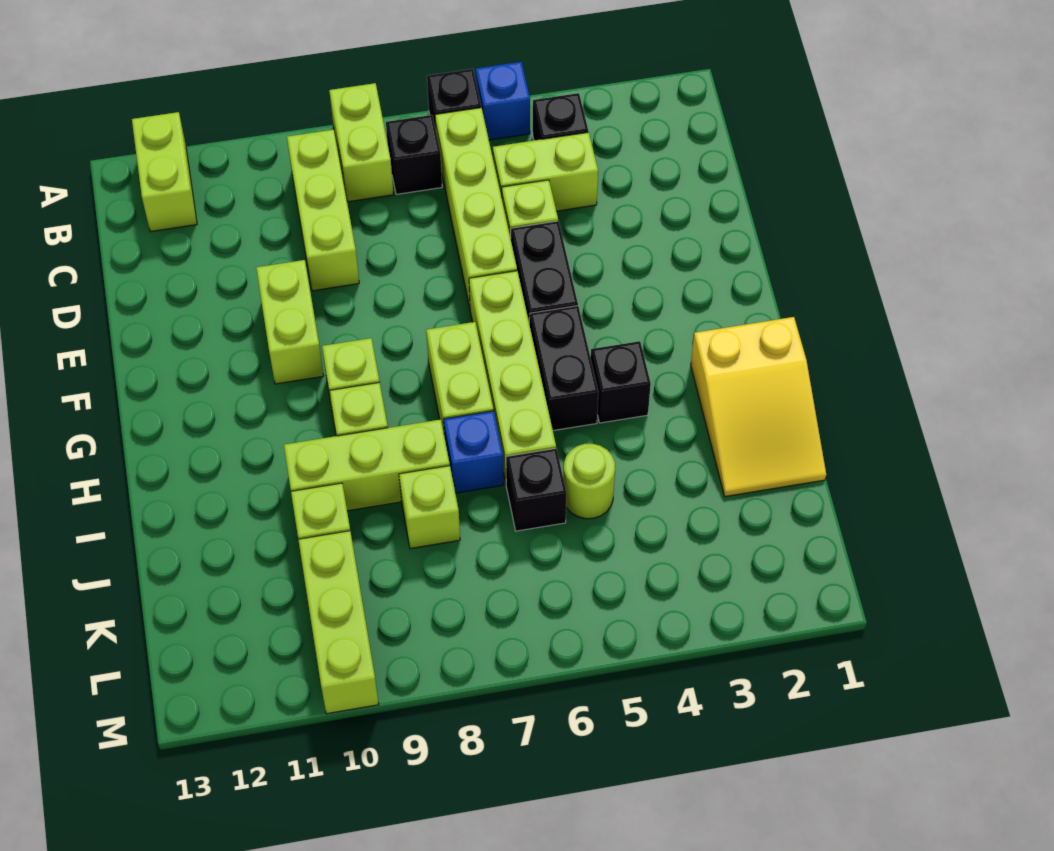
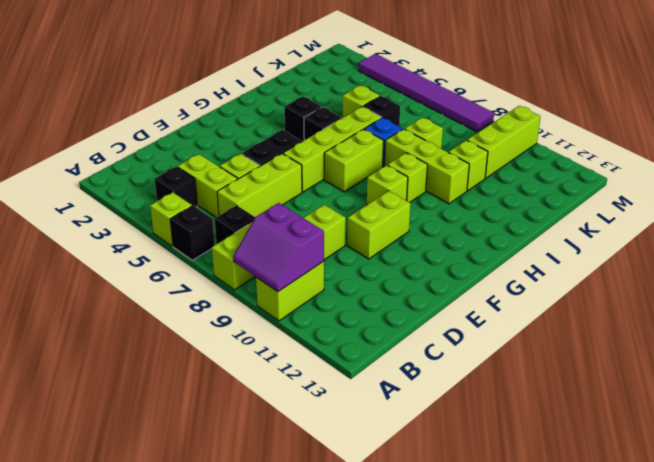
blue brick A5 level 1 -> lime brick A5 level 1
none -> purple slope A9:B10 level 2 top B
lime brick A12:B12 level 1 -> lime brick A10:B10 level 1
lime brick B6:E6 level 1 -> lime brick C6:E6 level 1
black brick G5:H5 level 1 -> black brick H5 level 1
yellow slope H1:J2 level 1 top H -> none
lime round brick J5 level 1 -> lime brick J5 level 1
none -> purple tile M3:M8 level 1

